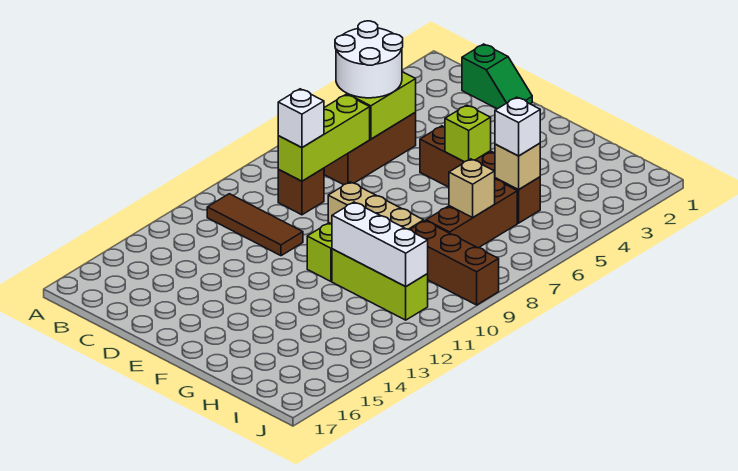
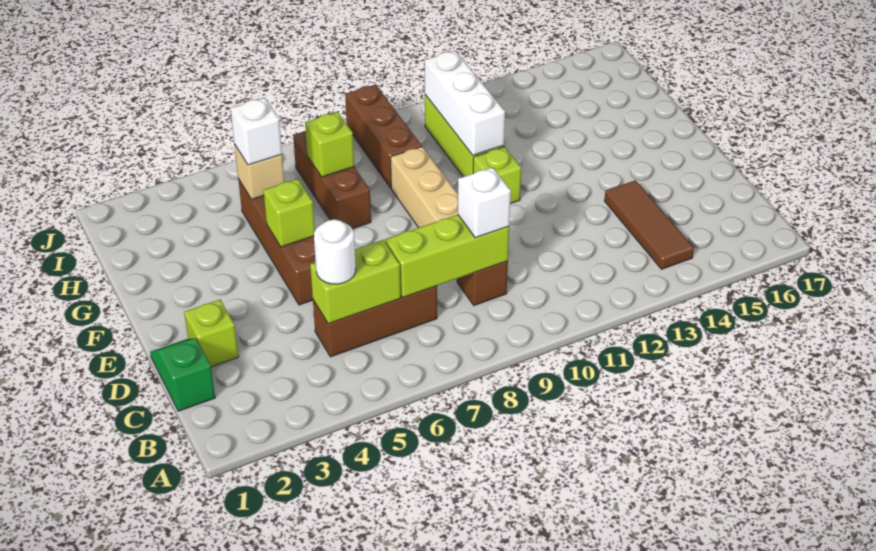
white round brick B5:C6 level 3 -> white round brick C5 level 3
brown tile B11:D11 level 1 -> brown tile B14:D14 level 1
none -> lime brick D2 level 1
brown brick H6:H8 level 1 -> brown brick G7:I7 level 1
tan brick H7 level 2 -> lime brick H7 level 2

